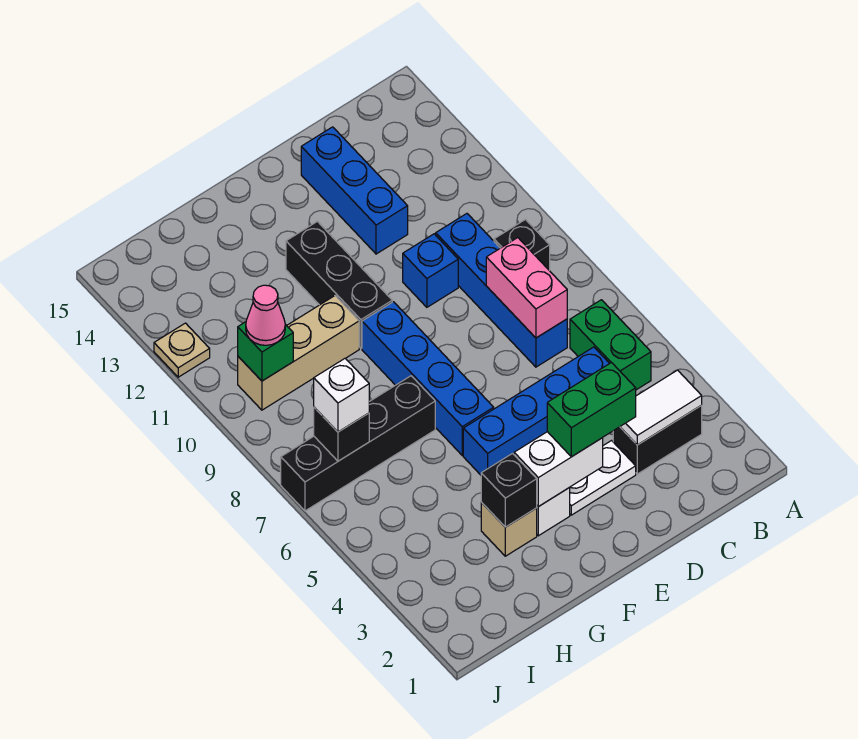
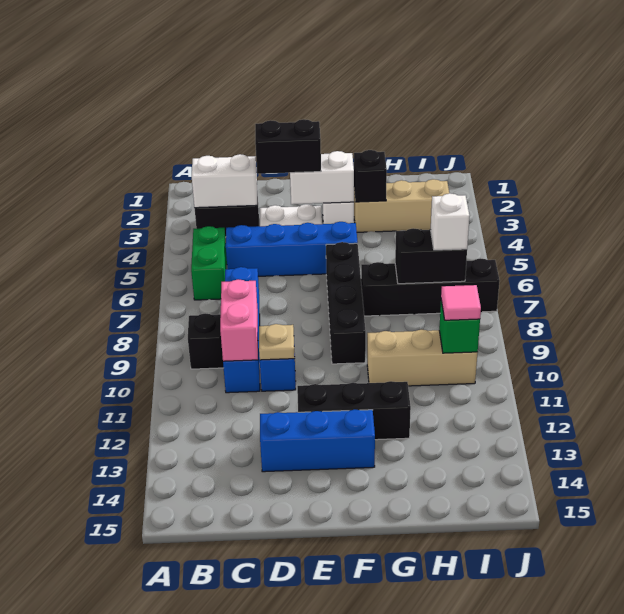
white tile B3:C3 level 2 -> white brick B3:C3 level 2
pink brick C7:C8 level 2 -> pink brick C9:C10 level 2
green brick D3:E3 level 3 -> black brick D3:E3 level 3
blue brick D12:D14 level 1 -> blue brick D13:F13 level 1
blue brick F6:F9 level 1 -> black brick F6:F9 level 1
black brick F10:F12 level 1 -> black brick E12:G12 level 1
tan brick G3 level 1 -> tan brick G3:I3 level 1
black brick I7 level 2 -> black brick H7:I7 level 2
pink cone I10 level 3 -> pink tile I10 level 3
tan plate J12 level 1 -> tan plate D10 level 2

